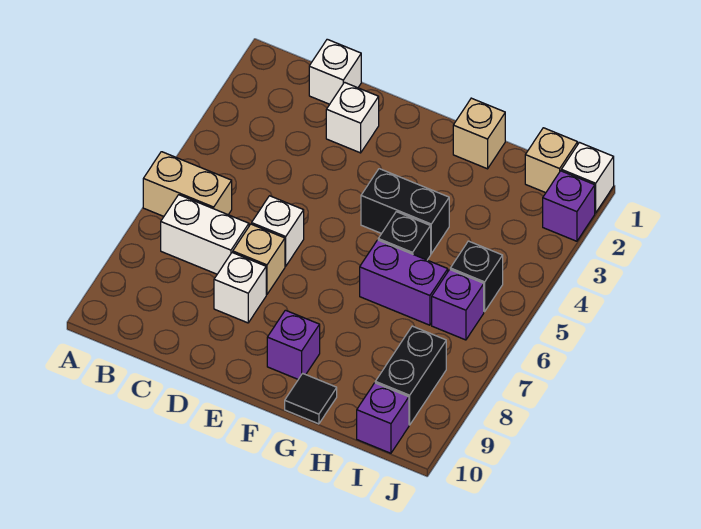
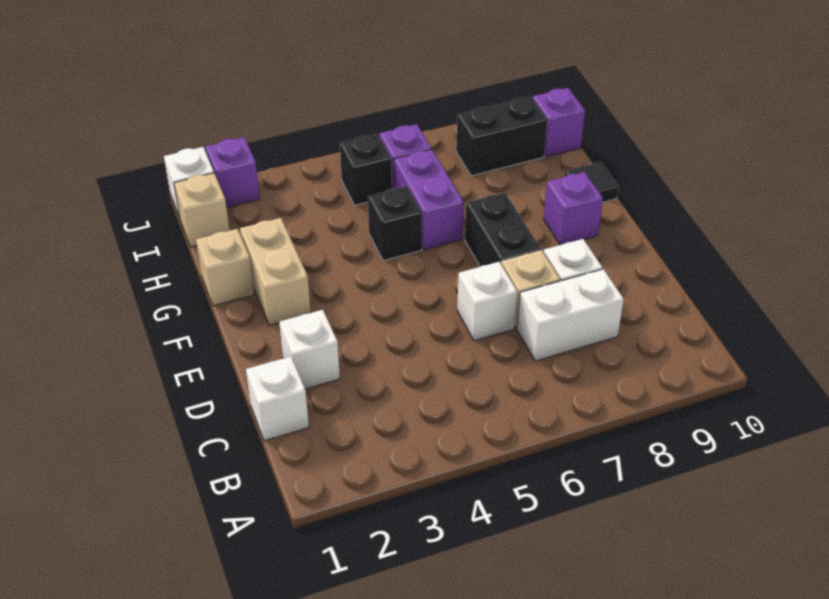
tan brick A6:B6 level 1 -> tan brick F2:G2 level 1
white brick B7:C7 level 1 -> white brick C7:C8 level 1
black brick F4:G4 level 1 -> black brick E7:F7 level 1

